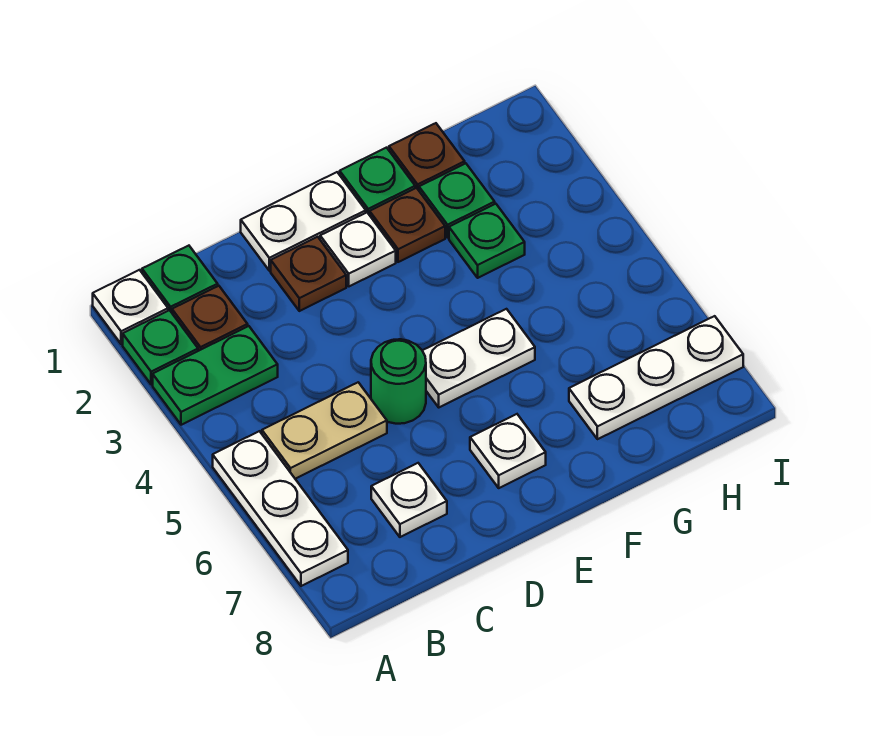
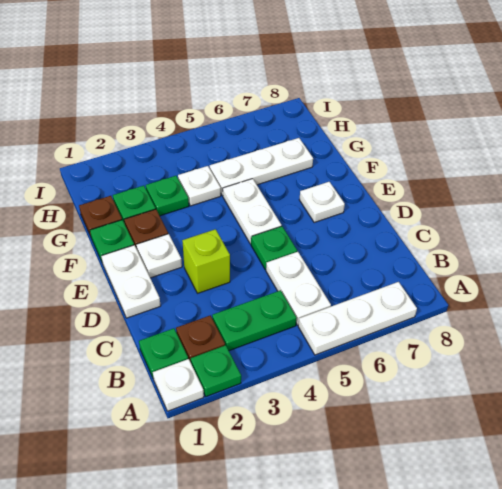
green plate A3:B3 level 1 -> green plate B3:B4 level 1
tan plate B5:C5 level 1 -> white plate B5:C5 level 1
white plate C7 level 1 -> white plate G4 level 1
brown plate D2 level 1 -> none
none -> lime brick D3 level 1
green round brick D5 level 1 -> green plate D5 level 1
white plate G7:I7 level 1 -> white plate G5:G7 level 1

